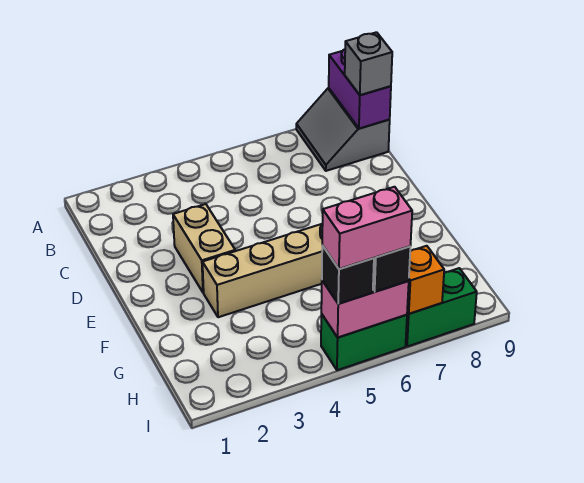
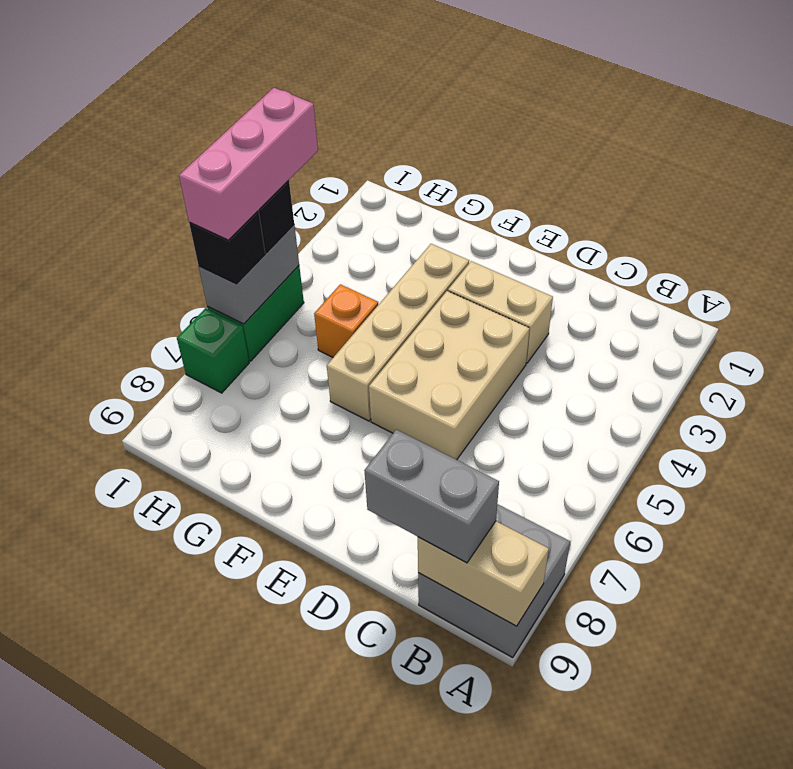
grey slope A8:B9 level 1 top 9 -> grey brick A8:B9 level 1
purple brick A9:B9 level 2 -> tan brick A9:B9 level 2
grey brick B9 level 3 -> grey brick B9:C9 level 3
none -> tan brick D4:E6 level 1
pink brick I5:I6 level 2 -> grey brick I5:I6 level 2
pink brick I5:I6 level 4 -> pink brick I4:I6 level 4
green brick I7:I8 level 1 -> green brick I7 level 1
orange brick I7 level 2 -> orange brick G5 level 1

